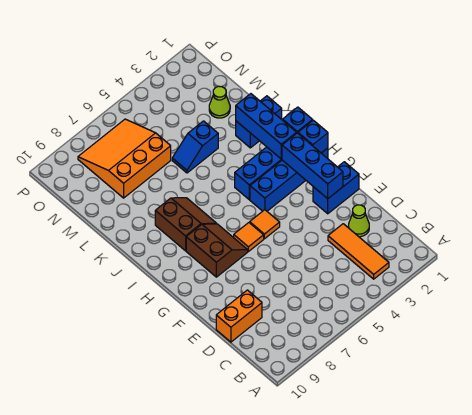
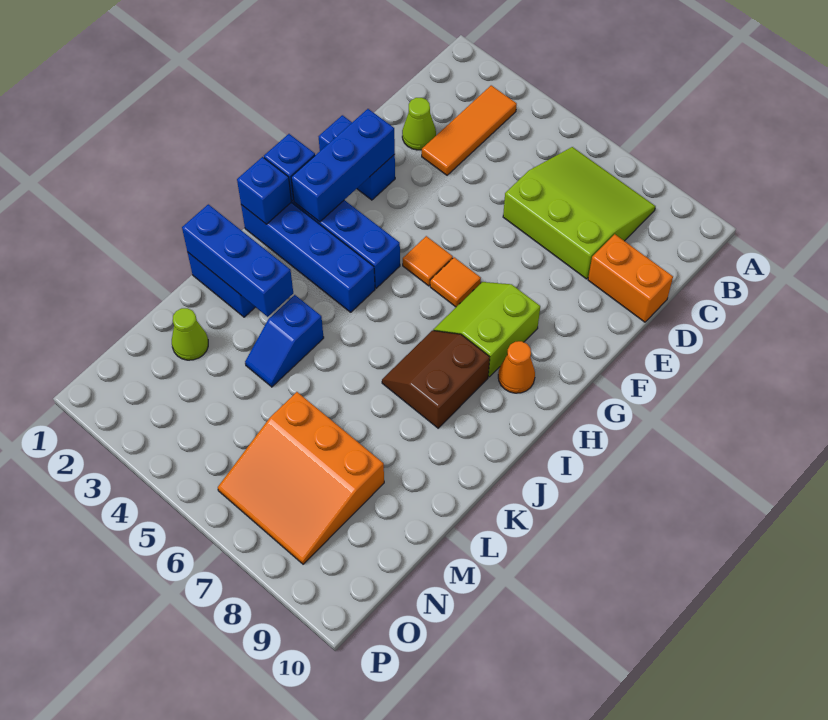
none -> lime slope B6:D8 level 1 top D
brown slope G7:H8 level 1 top 8 -> lime slope G7:H8 level 1 top 8
none -> orange cone H9 level 1
blue brick I2:K2 level 2 -> blue brick K1:K3 level 2
blue slope L4:L5 level 1 top 4 -> blue slope K4:L4 level 1 top K

